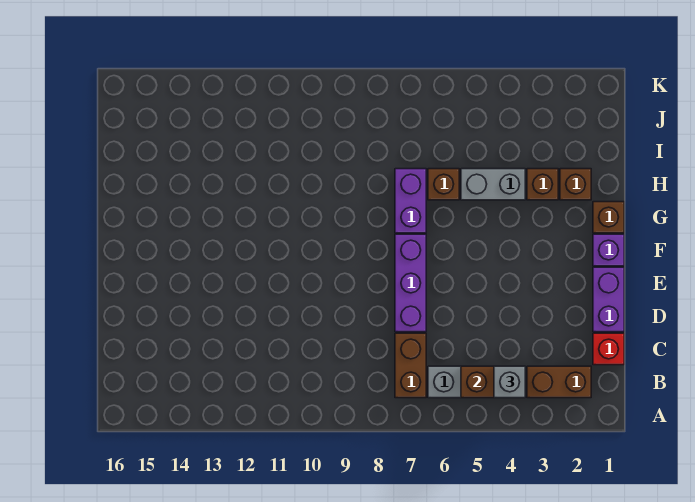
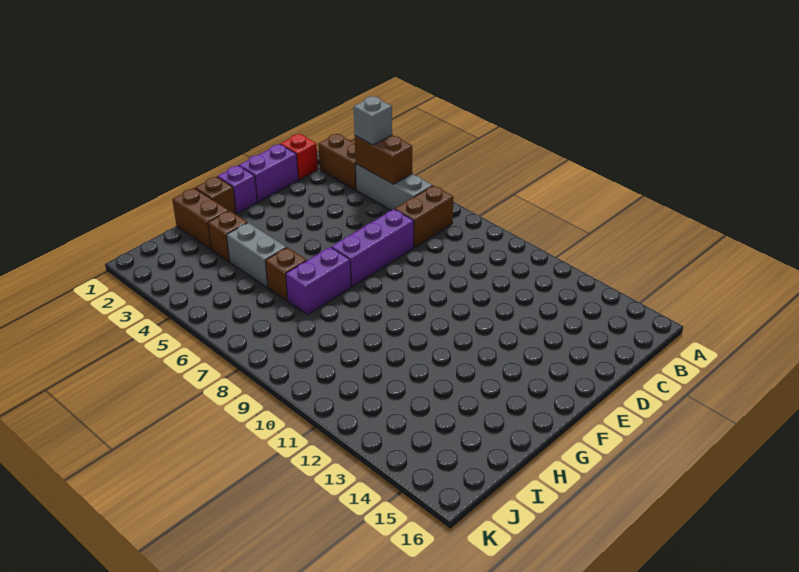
brown brick H2 level 1 -> brown brick H1:H2 level 1

